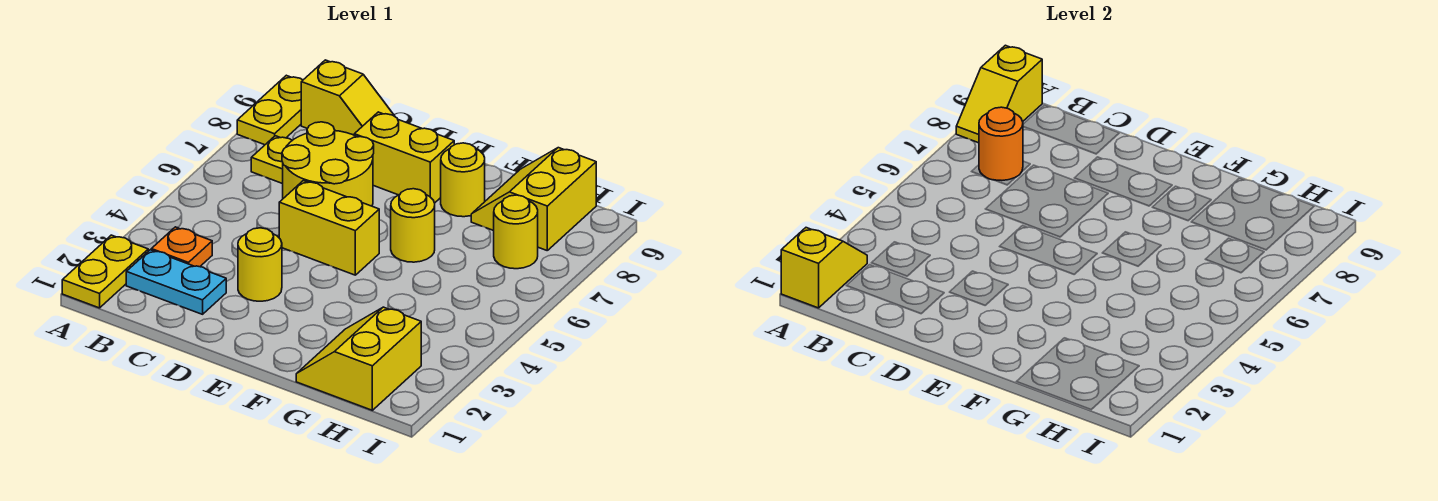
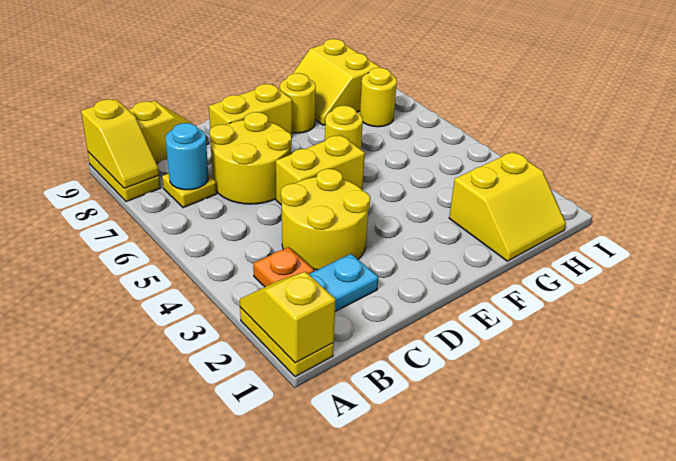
orange round brick B7 level 2 -> cyan round brick B7 level 2
yellow round brick D3 level 1 -> yellow round brick C3:D4 level 1
yellow slope G1:H2 level 1 top H -> yellow slope G1:H2 level 1 top 2

